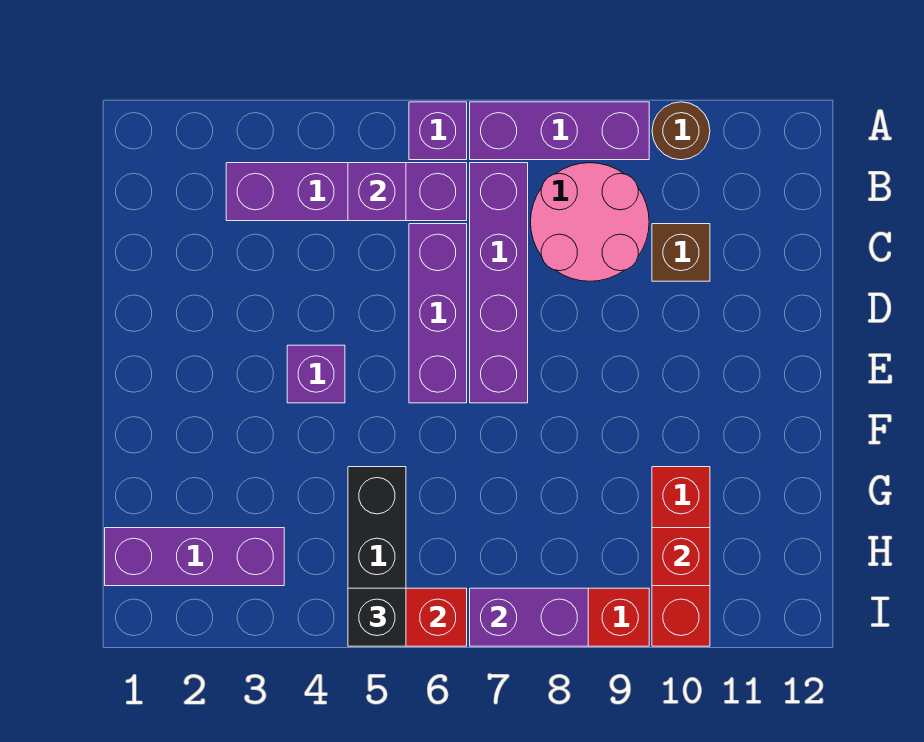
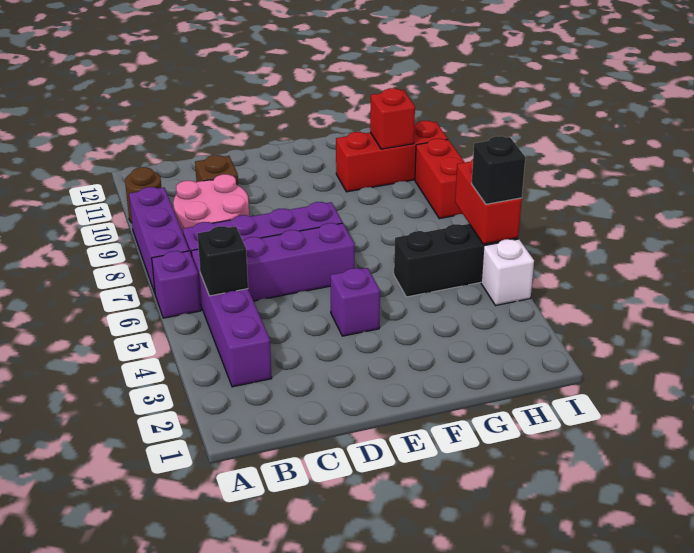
purple brick B5 level 2 -> black brick B5 level 2
purple brick H1:H3 level 1 -> none
none -> white brick I4 level 1
purple brick I7:I8 level 2 -> none

